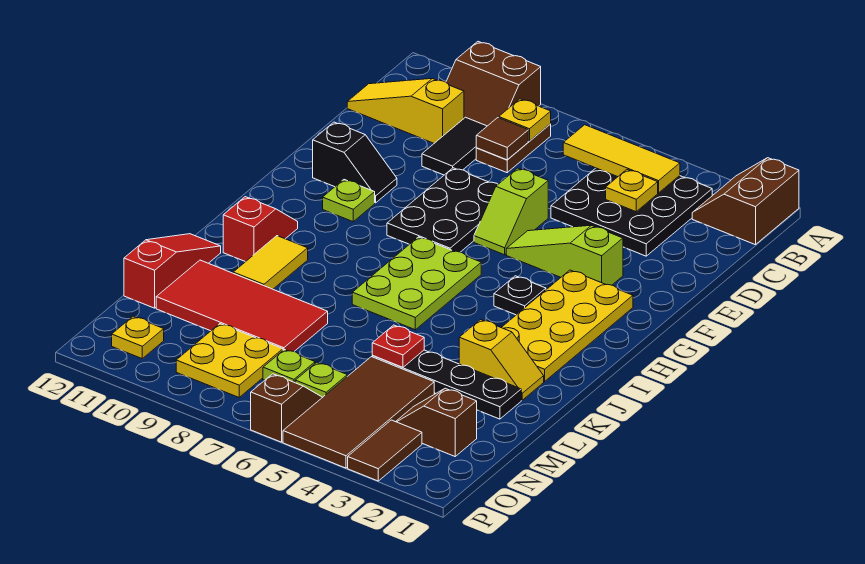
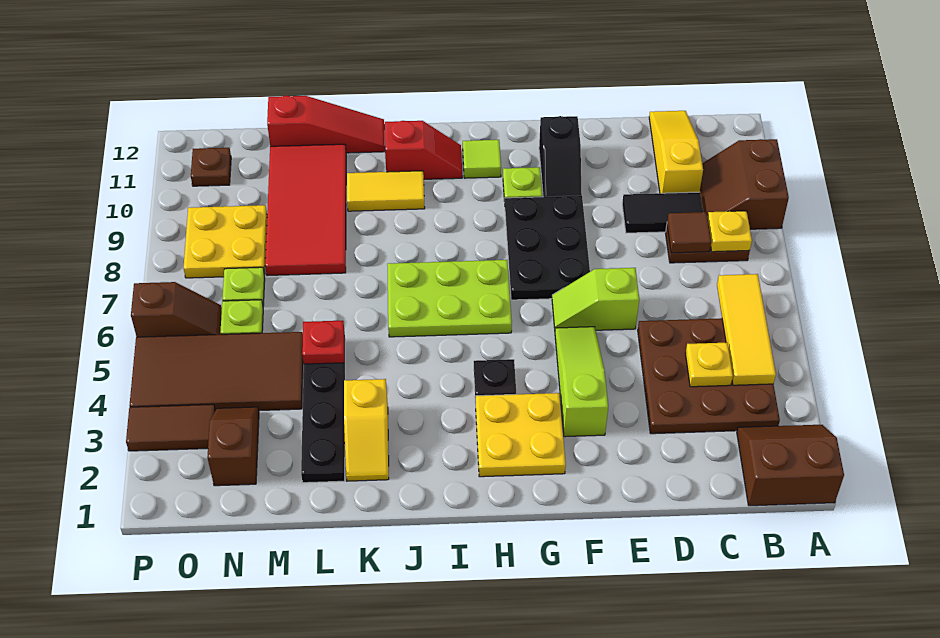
black plate B3:D5 level 1 -> brown plate B3:D5 level 1
black plate E7:G8 level 1 -> black plate F7:G9 level 1
yellow plate G2:J3 level 1 -> yellow plate G2:H3 level 1
none -> lime tile H11 level 1
yellow plate O11 level 1 -> brown plate O11 level 1

